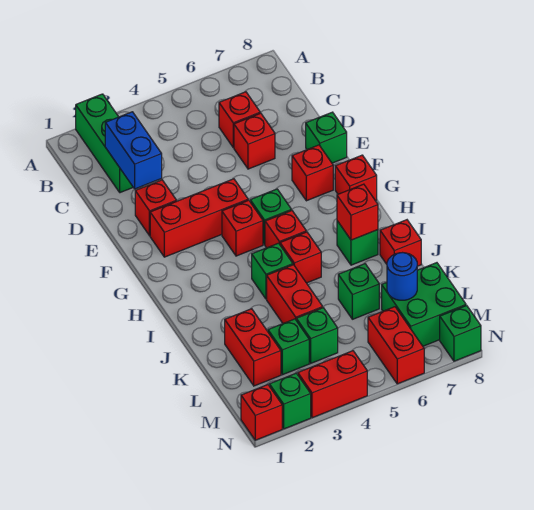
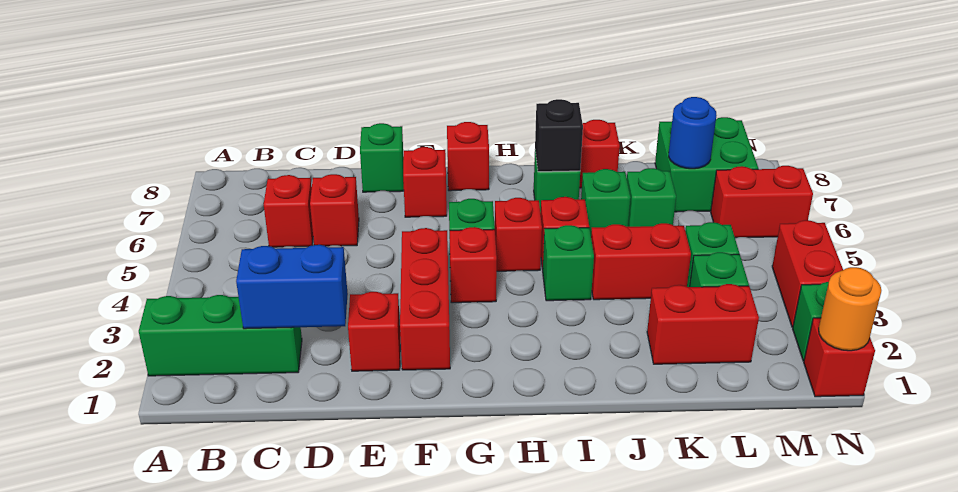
red brick I7 level 2 -> black brick I7 level 2
none -> orange round brick N1 level 2
green brick N8 level 1 -> green brick J6 level 1

